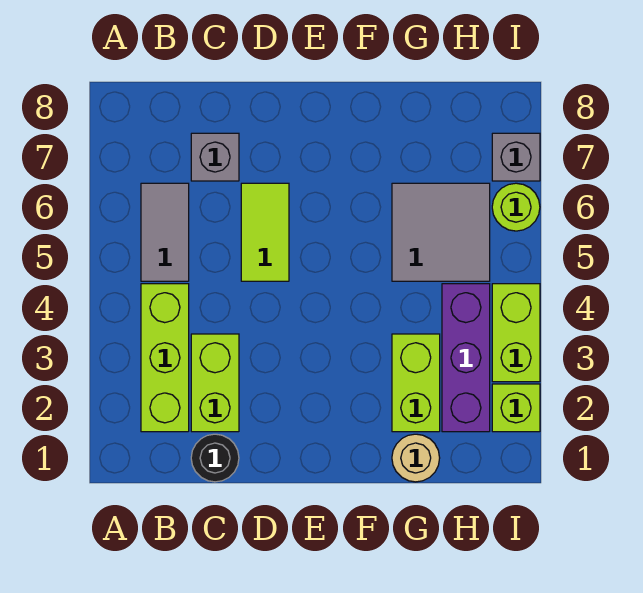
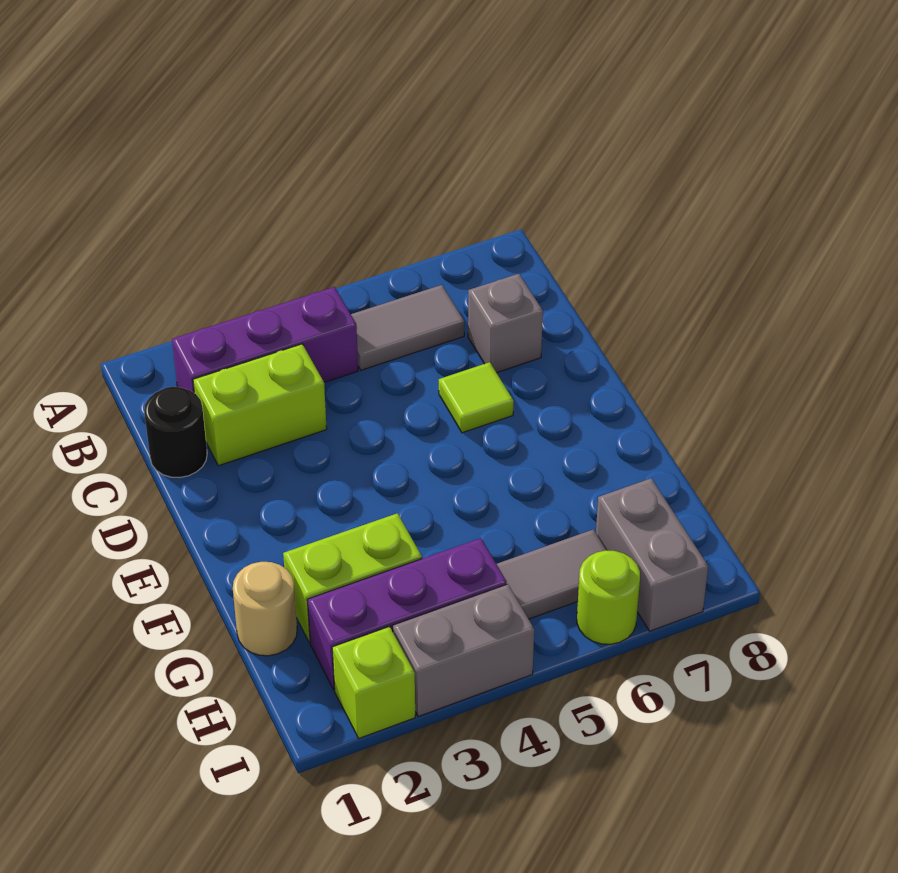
lime brick B2:B4 level 1 -> purple brick B2:B4 level 1
lime tile D5:D6 level 1 -> lime tile D6 level 1
grey tile G5:H6 level 1 -> grey tile H5:H6 level 1
lime brick I3:I4 level 1 -> grey brick I3:I4 level 1
grey brick I7 level 1 -> grey brick H7:I7 level 1

